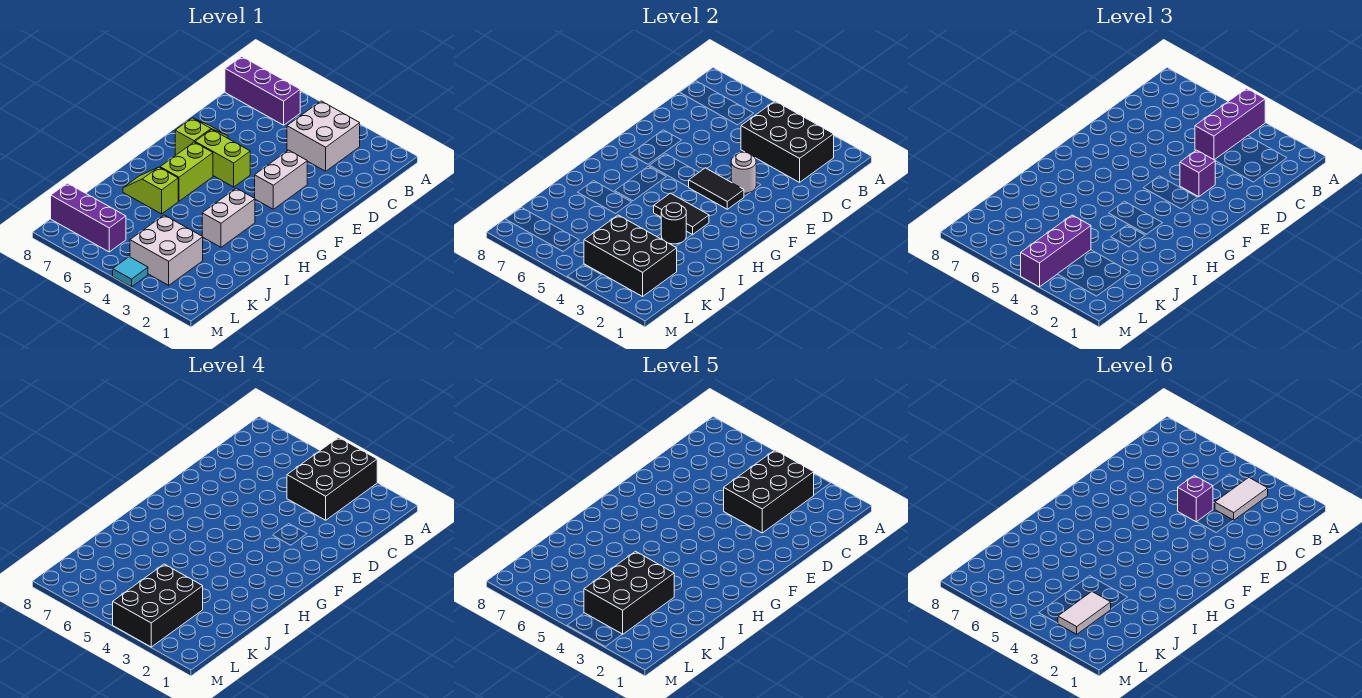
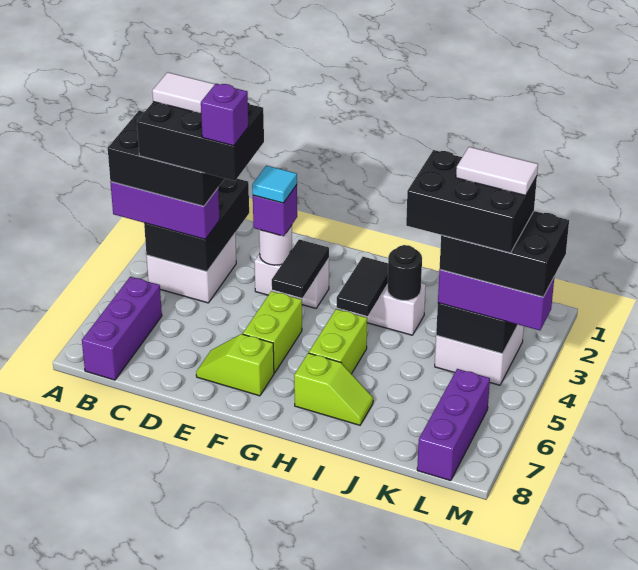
lime brick G6:H6 level 1 -> lime brick H5:H6 level 1
lime slope I6:I7 level 1 top 6 -> lime slope H7:I7 level 1 top H
cyan tile M4 level 1 -> cyan tile E3 level 4

